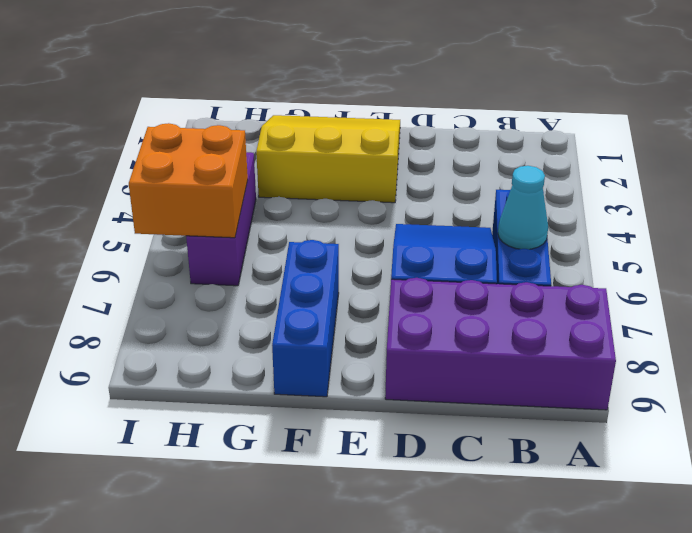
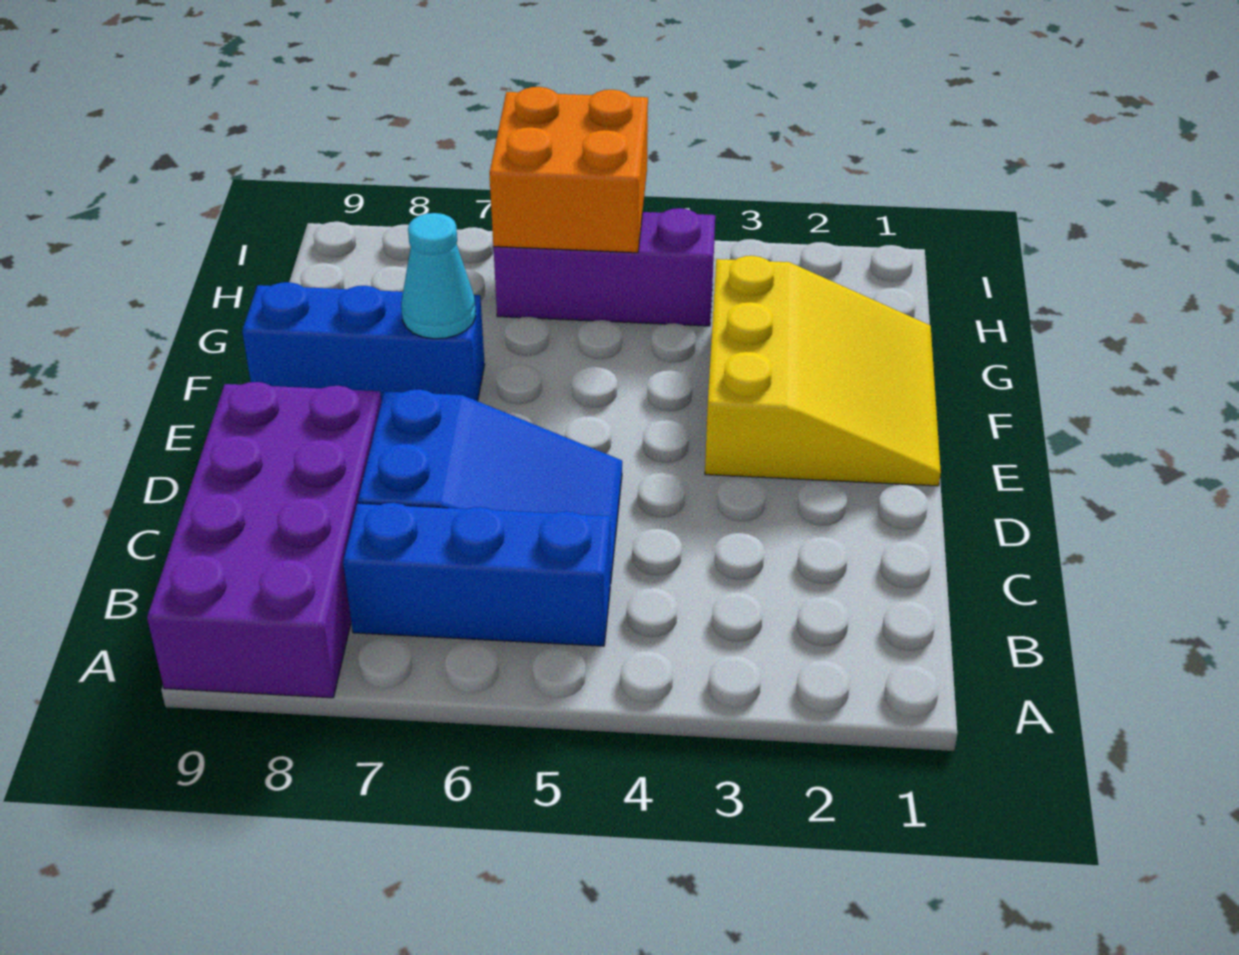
cyan cone B6 level 2 -> cyan cone F7 level 2

